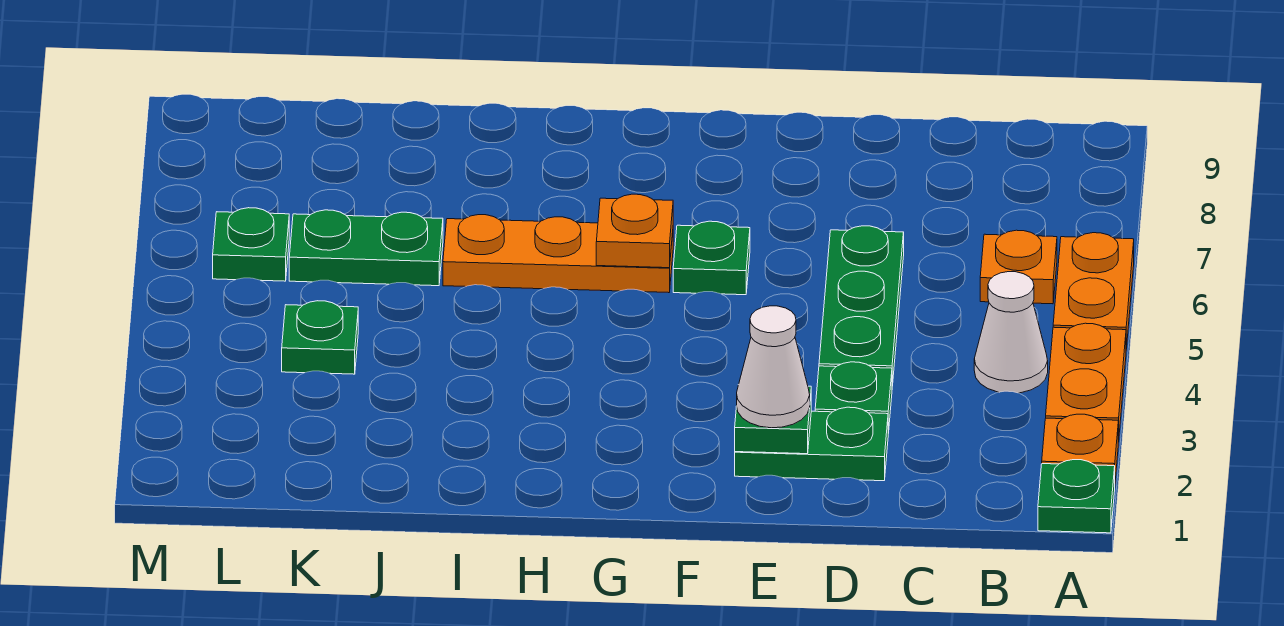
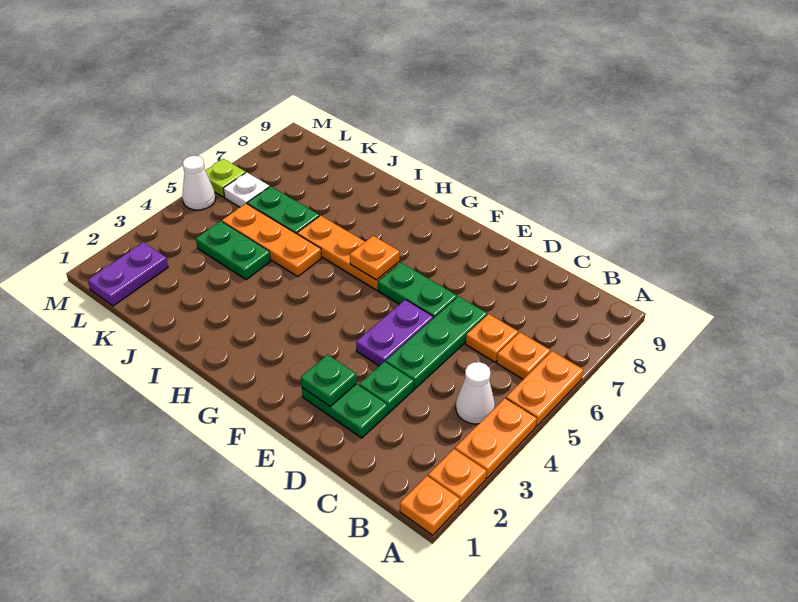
green plate A1 level 1 -> orange plate A1 level 1
none -> orange plate C6 level 1
white cone E2 level 3 -> white cone M5 level 1
none -> purple plate E4:E5 level 1
green plate F6 level 1 -> green plate E6:F6 level 1
none -> orange plate I5:K5 level 1
green plate K4 level 1 -> green plate J4:K4 level 1
none -> purple plate L1:L2 level 1
green plate L6 level 1 -> white plate L6 level 1
none -> lime plate M6 level 1

